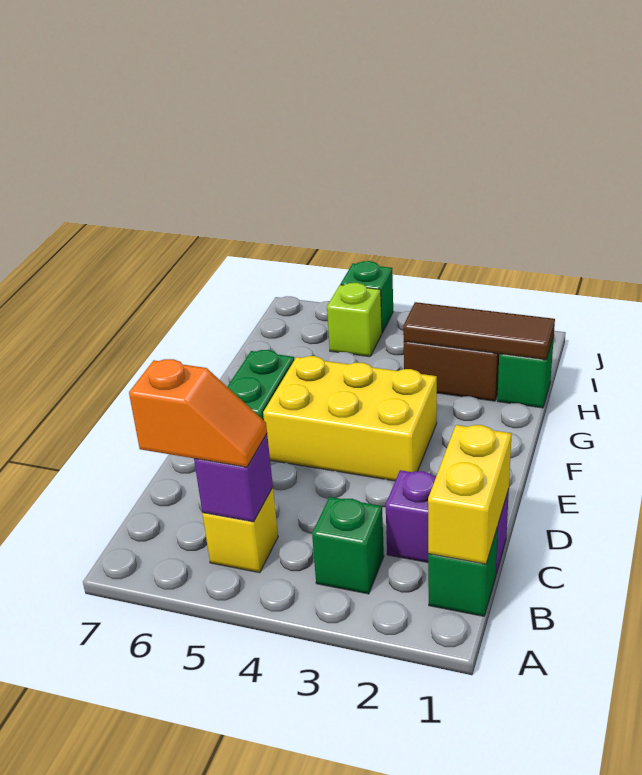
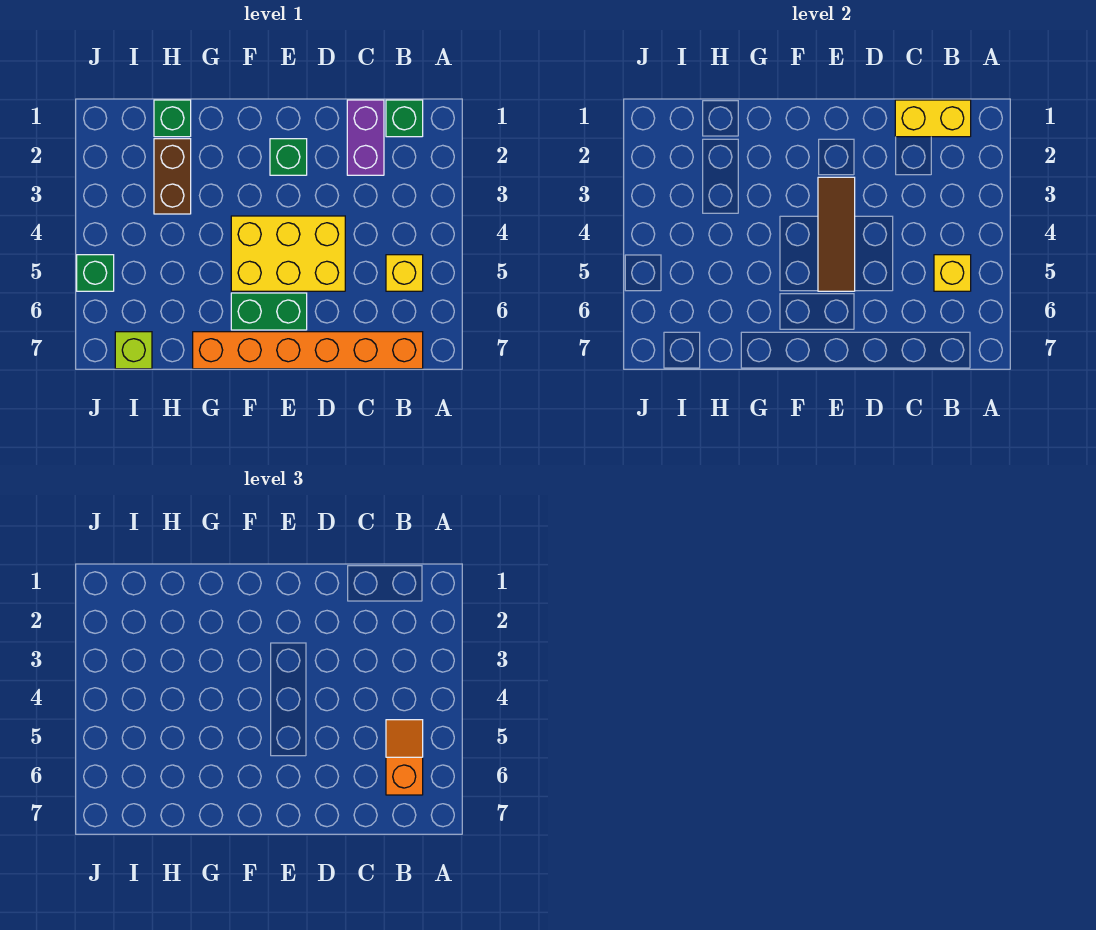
green brick B3 level 1 -> green brick E2 level 1
purple brick B5 level 2 -> yellow brick B5 level 2
none -> orange brick B7:G7 level 1
yellow brick E3:F5 level 1 -> yellow brick D4:F5 level 1
brown tile H1:H3 level 2 -> brown tile E3:E5 level 2
lime brick I5 level 1 -> lime brick I7 level 1

